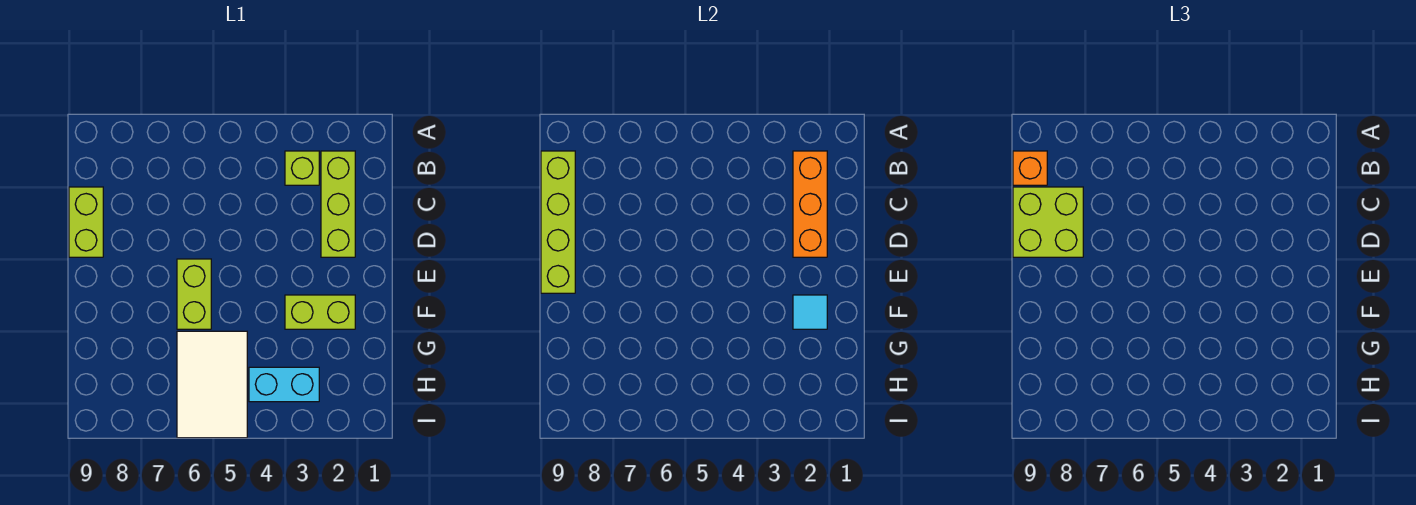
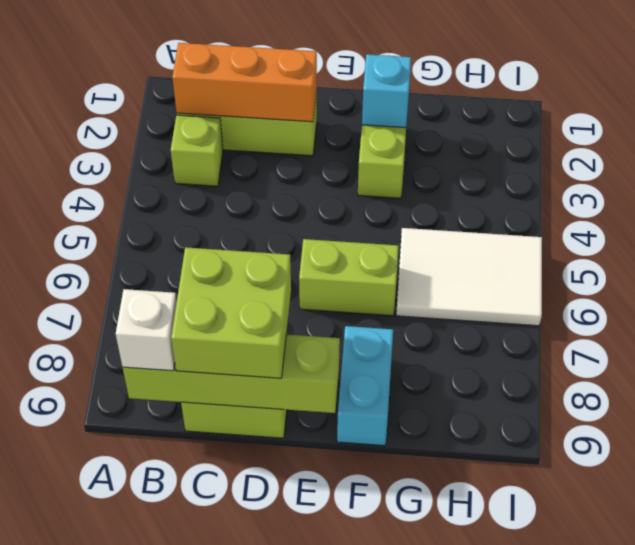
orange brick B9 level 3 -> white brick B9 level 3
cyan tile F2 level 2 -> cyan brick F2 level 2
cyan brick H3:H4 level 1 -> cyan brick F8:F9 level 1

